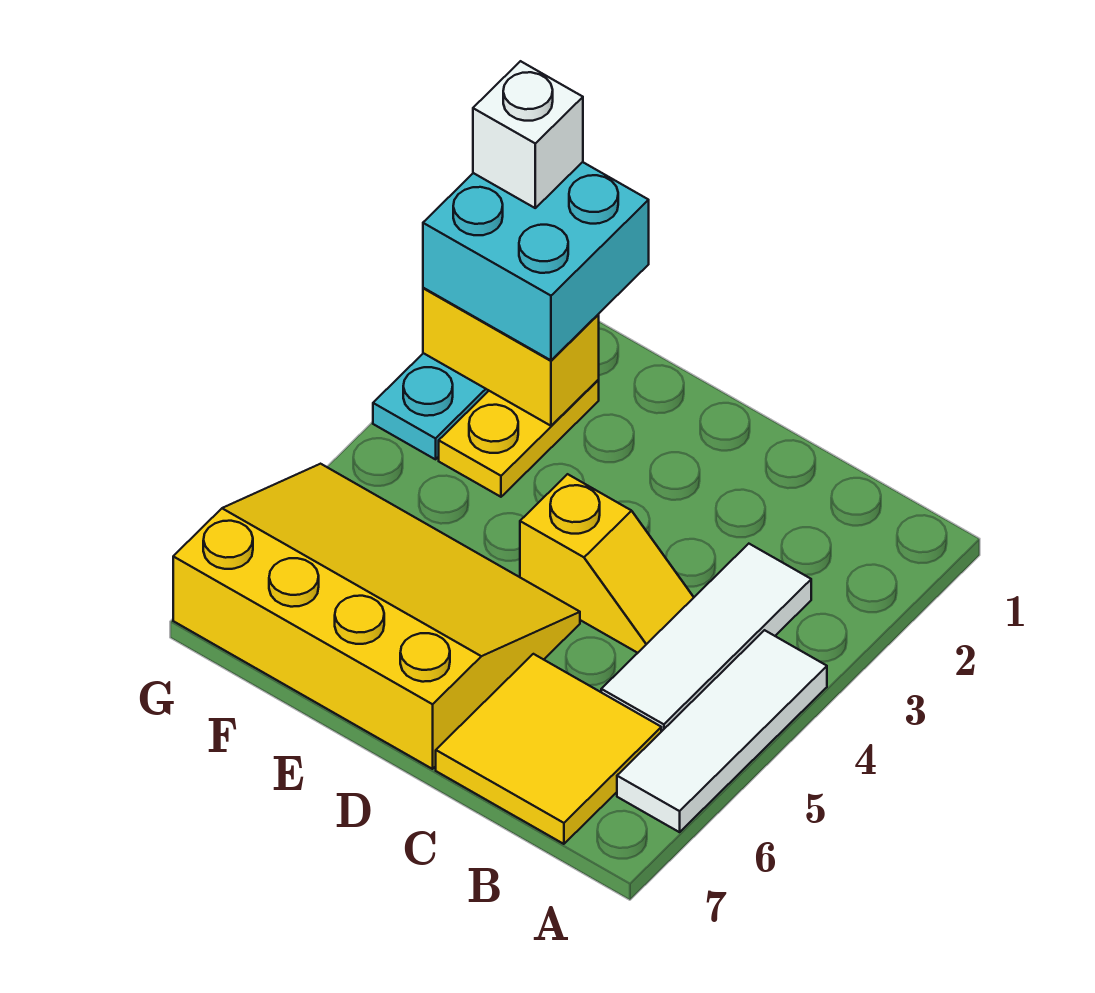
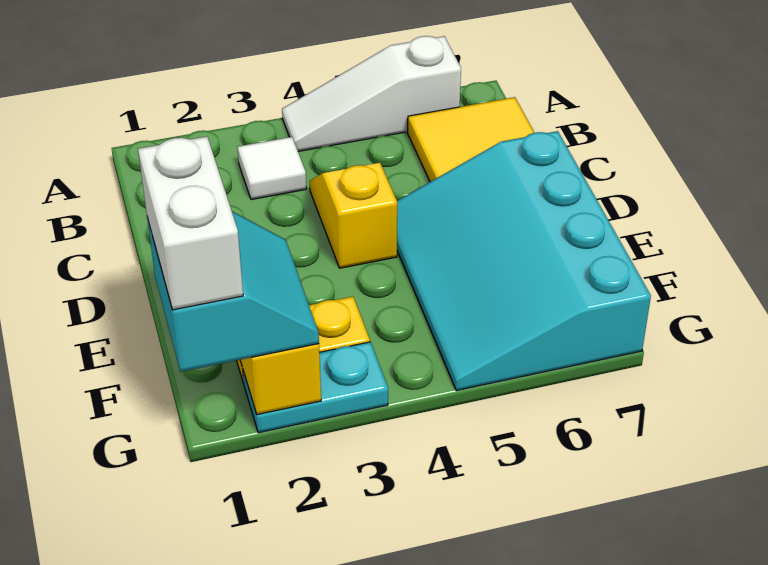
white tile A4:A6 level 1 -> white slope A4:A6 level 1 top 6
white tile B3:B5 level 1 -> white tile B3 level 1
yellow slope D5:G7 level 1 top 7 -> cyan slope D5:G7 level 1 top 7
cyan brick F1:G2 level 3 -> cyan slope F1:G2 level 3 top 1
white brick G1 level 4 -> white brick F1:G1 level 4

